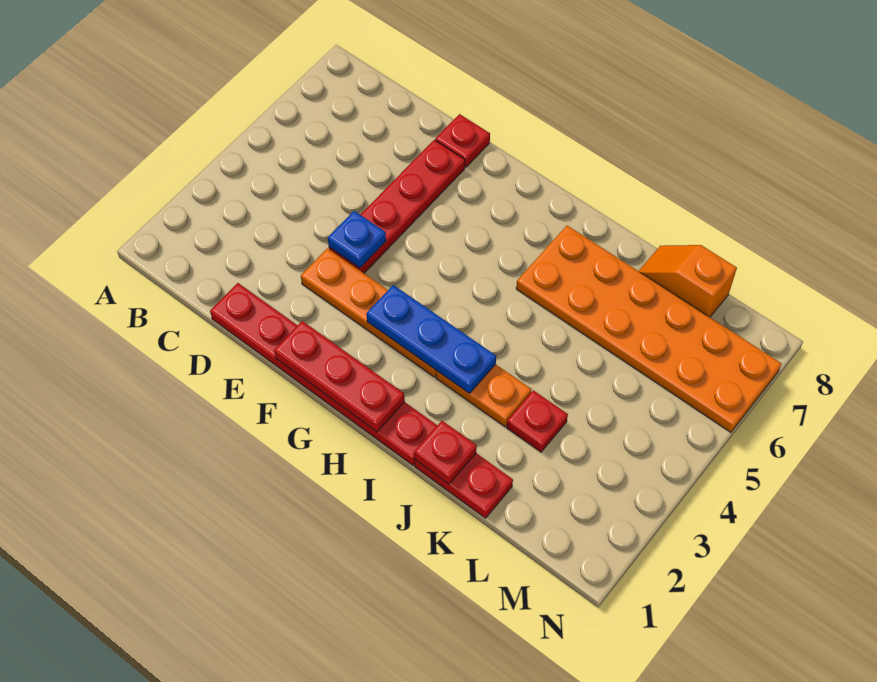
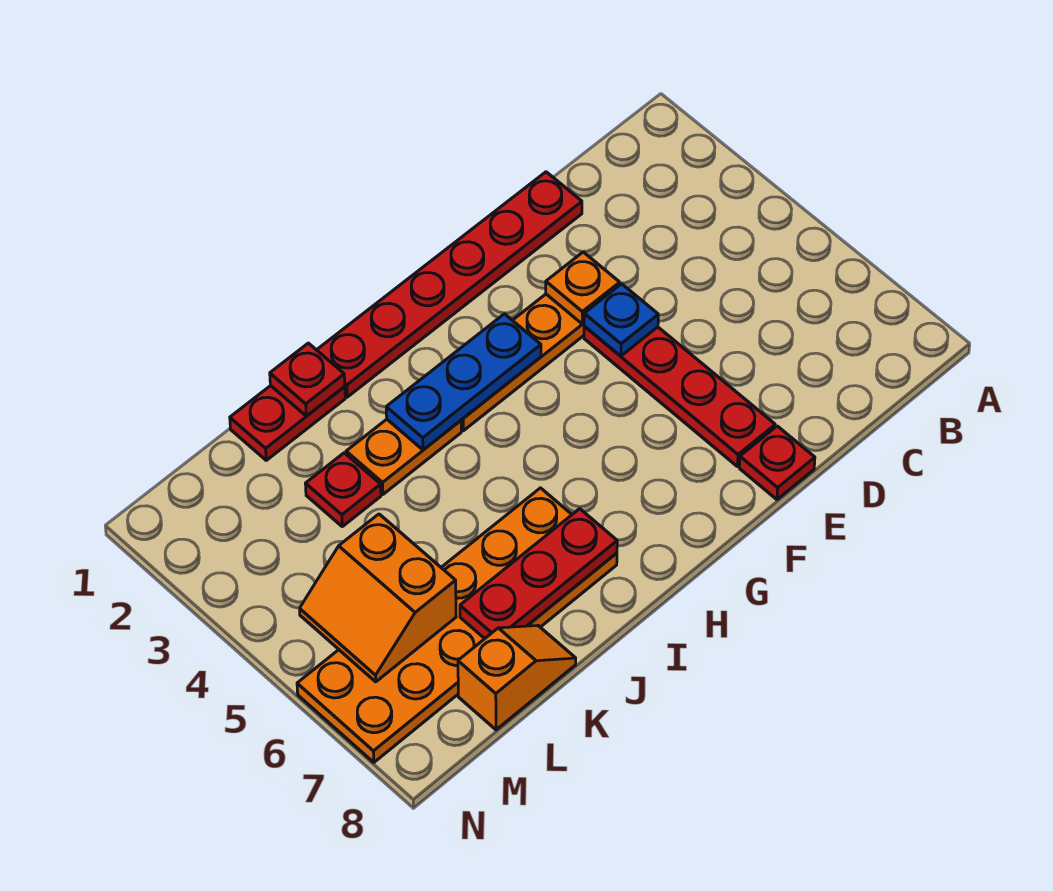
none -> orange plate E3 level 2
red plate F1:H1 level 2 -> red plate I7:K7 level 2
none -> orange slope L5:M6 level 2 top L

